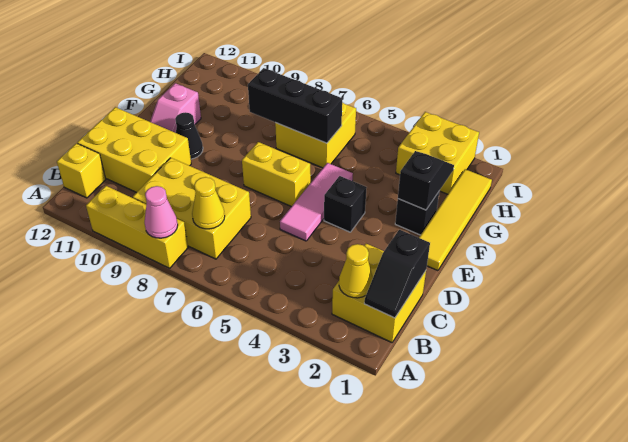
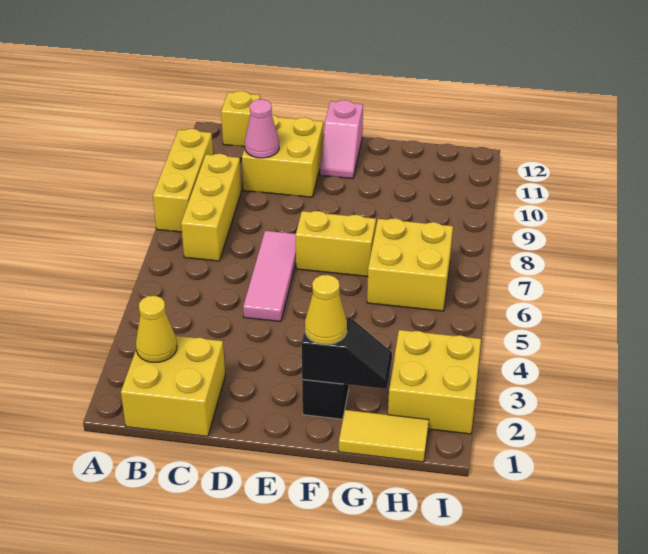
pink cone A8 level 2 -> pink cone C10 level 2
black slope B1:C1 level 2 top C -> none
yellow brick B7:C9 level 1 -> yellow brick B7:B9 level 1
yellow cone B7 level 2 -> yellow cone F2 level 3
yellow brick C10:D12 level 1 -> yellow brick C10:D11 level 1
pink tile D5:F5 level 1 -> pink tile D5:D7 level 1
yellow tile E1:H1 level 1 -> yellow tile G1:H1 level 1
black brick E4 level 1 -> none
yellow brick E6:E7 level 1 -> yellow brick E7:F7 level 1
black cone E10 level 1 -> none
pink slope E11:F11 level 1 top F -> pink slope E11:E12 level 1 top 12
black brick G6:G8 level 2 -> none

